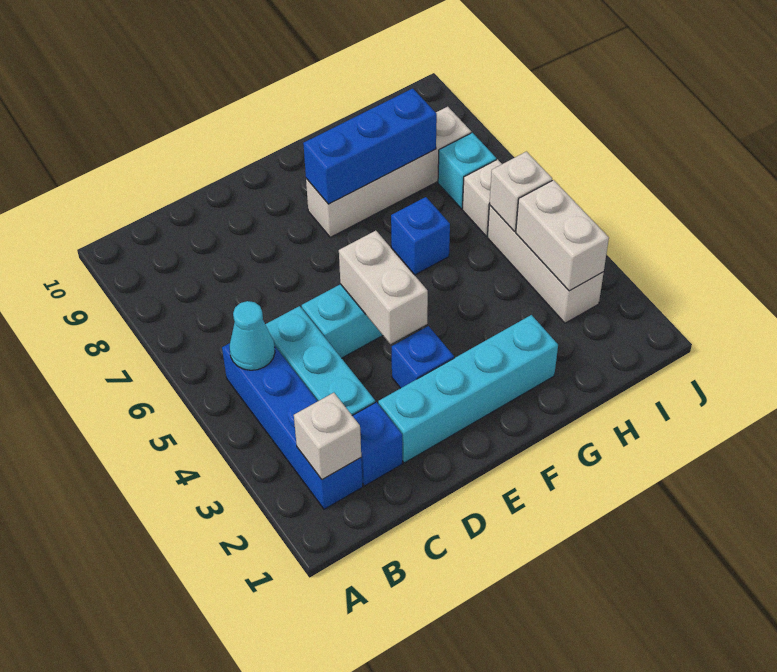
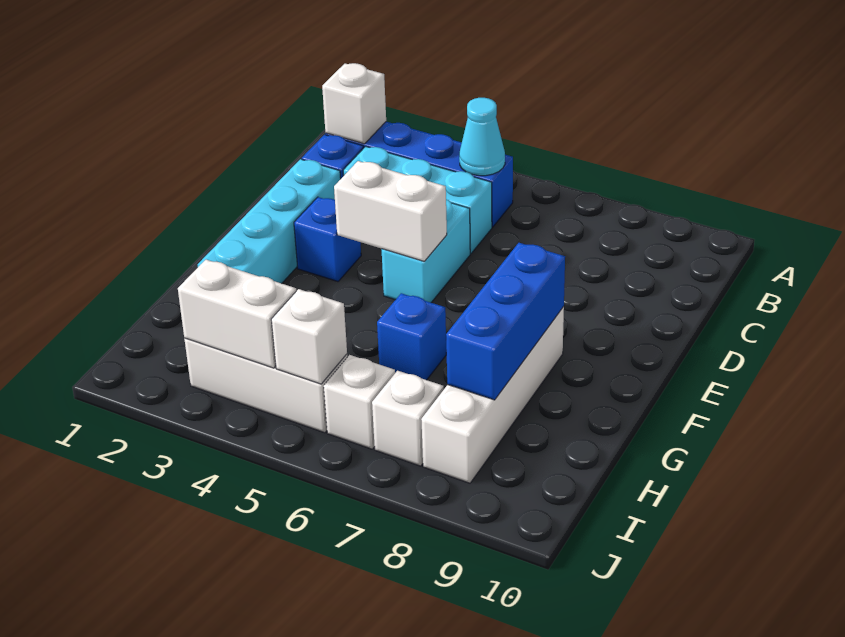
cyan brick I7 level 1 -> white brick I7 level 1

